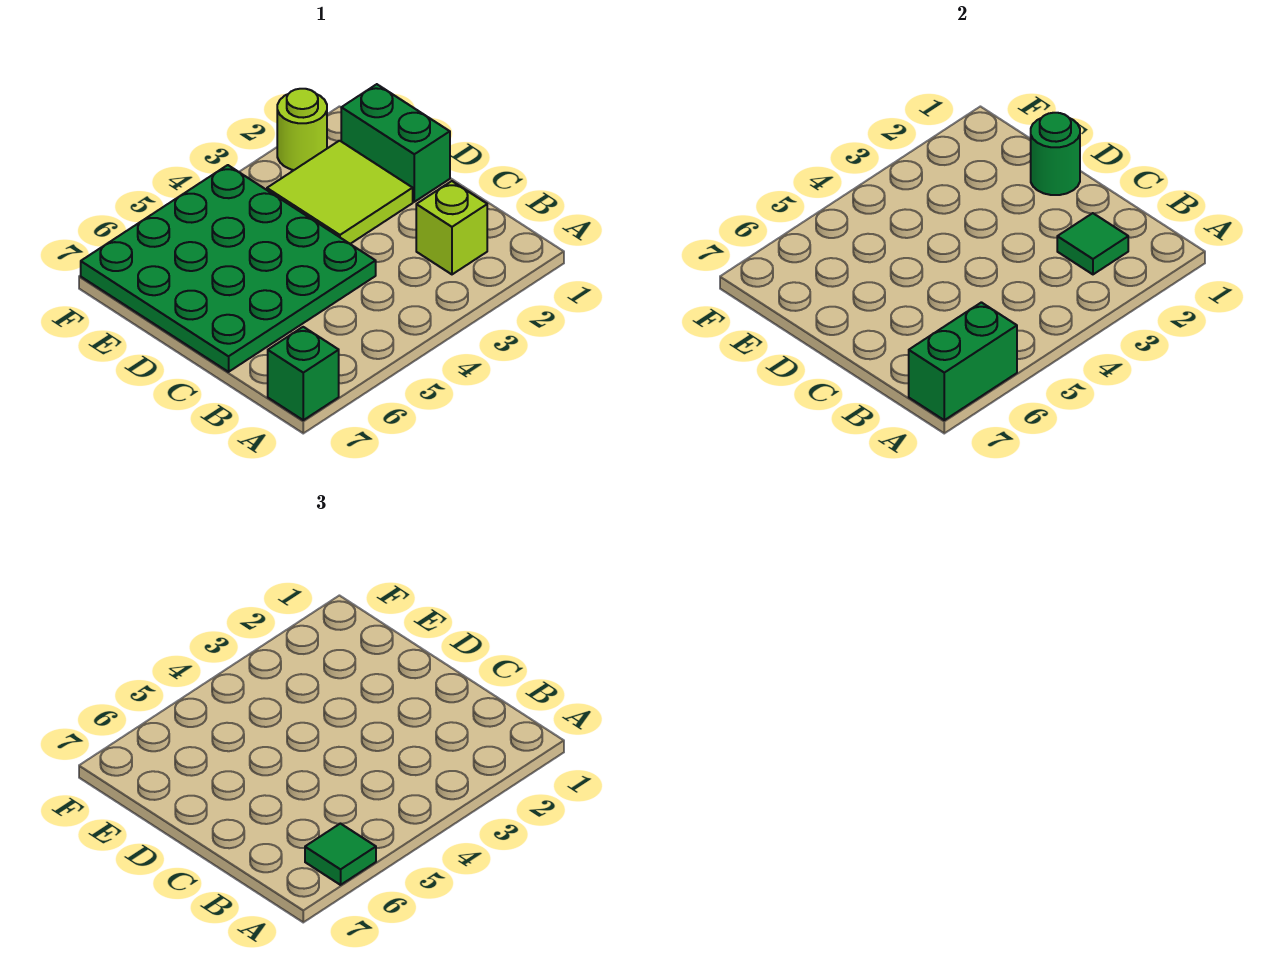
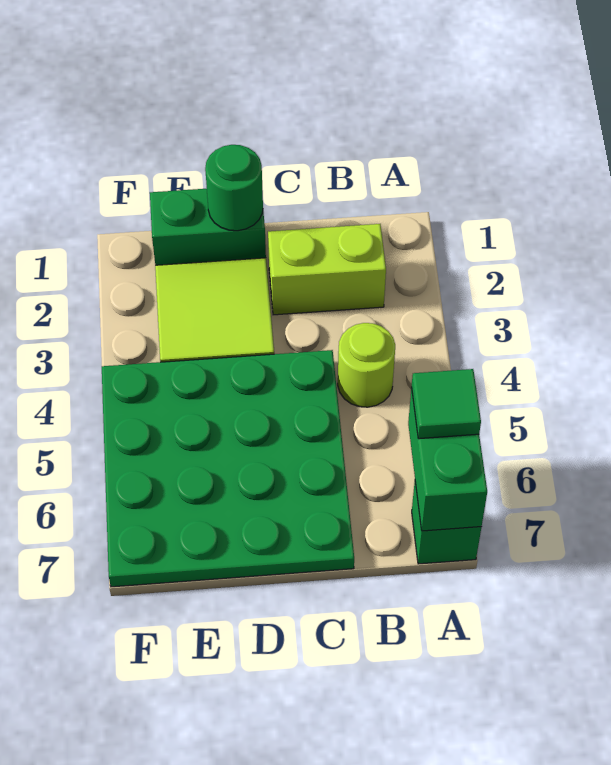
lime brick B2 level 1 -> lime brick B2:C2 level 1
green tile B2 level 2 -> none
lime round brick F2 level 1 -> lime round brick B4 level 1

